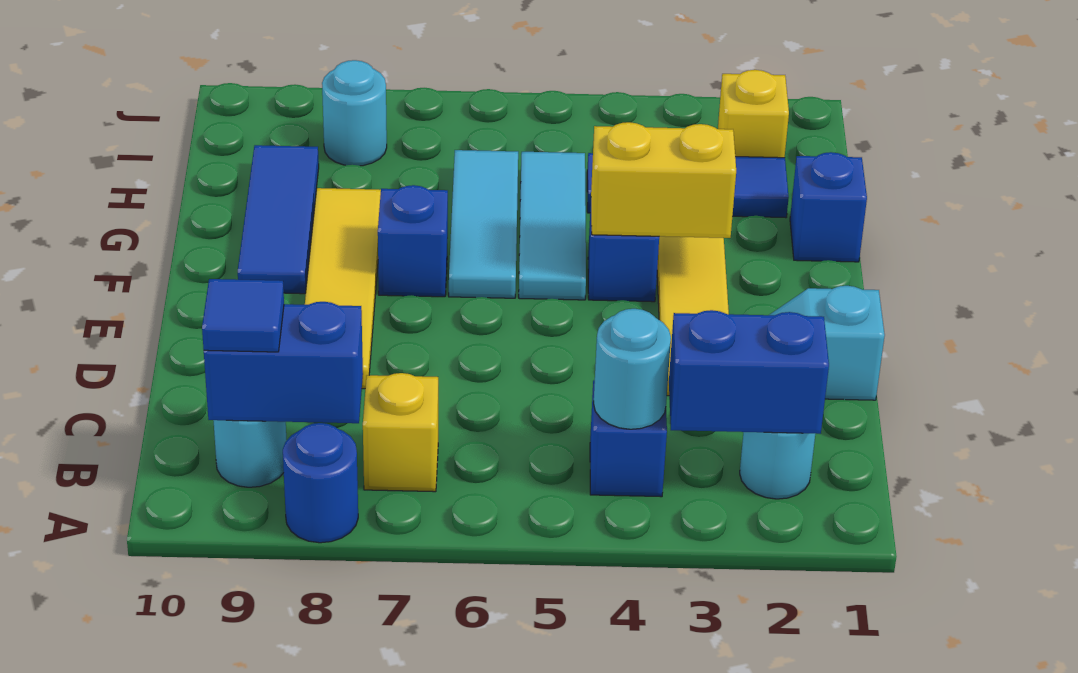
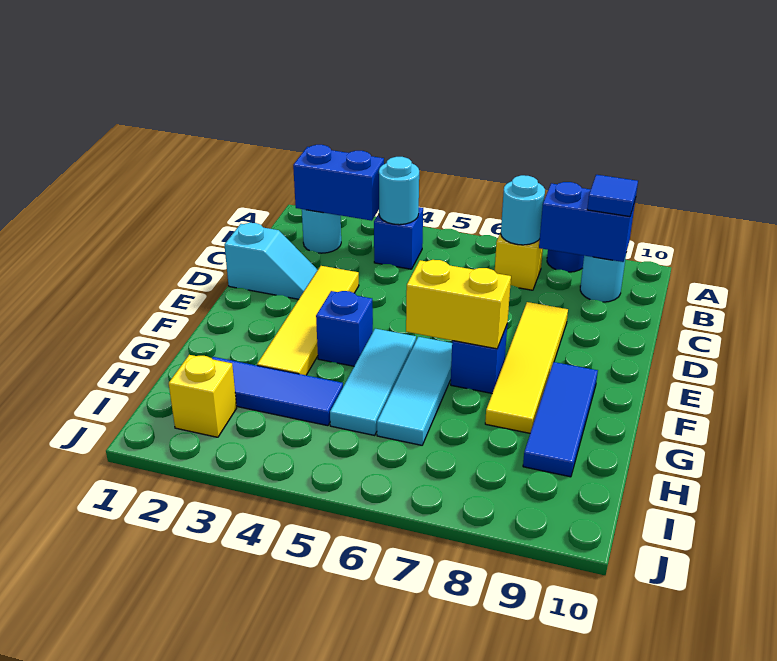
yellow brick F3:F4 level 2 -> yellow brick F6:F7 level 2
blue brick G1 level 1 -> none
cyan round brick I8 level 1 -> cyan round brick B7 level 2

